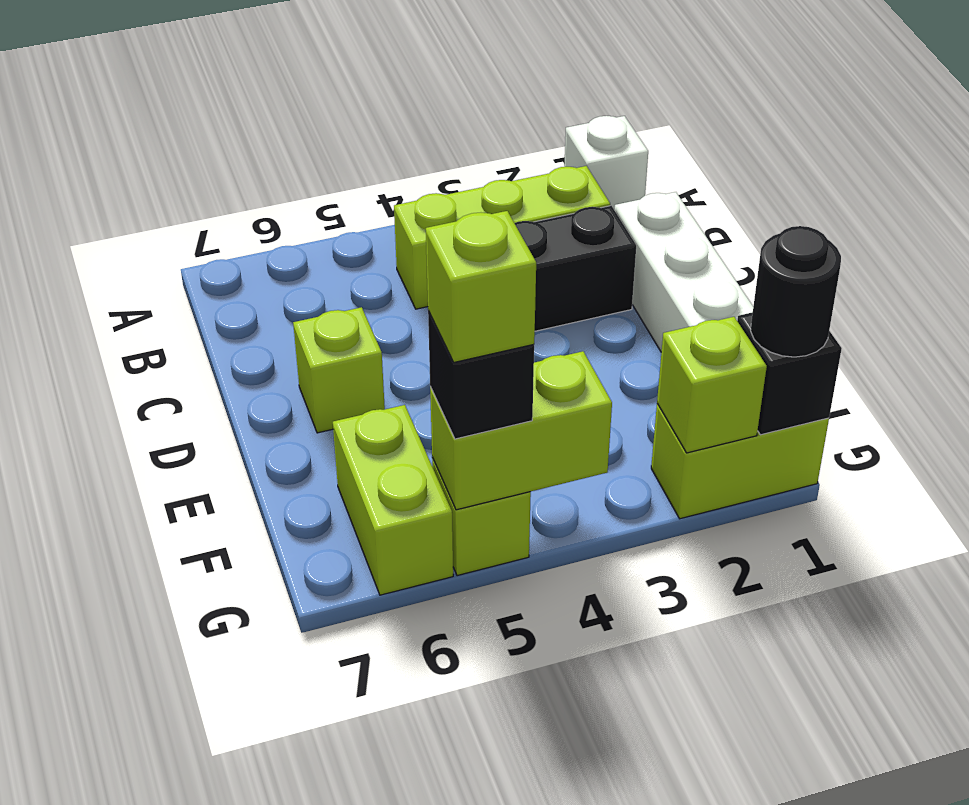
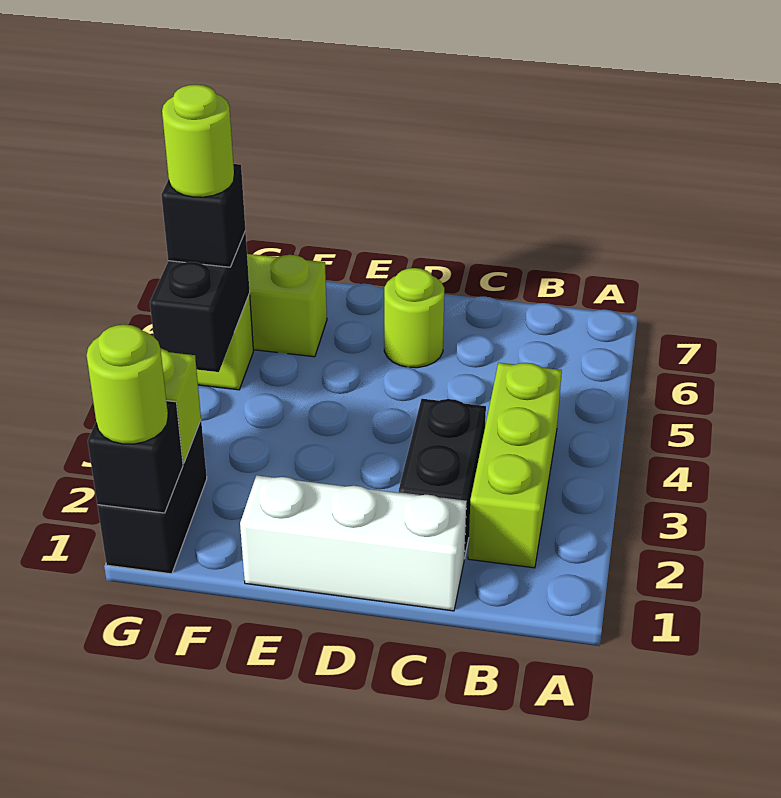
white brick A1 level 1 -> none
lime brick D6 level 1 -> lime round brick D6 level 1
lime brick G1:G2 level 1 -> black brick G1:G2 level 1
black round brick G1 level 3 -> lime round brick G1 level 3
lime brick G4:G5 level 2 -> black brick G4:G5 level 2
lime brick G5 level 4 -> lime round brick G5 level 4

